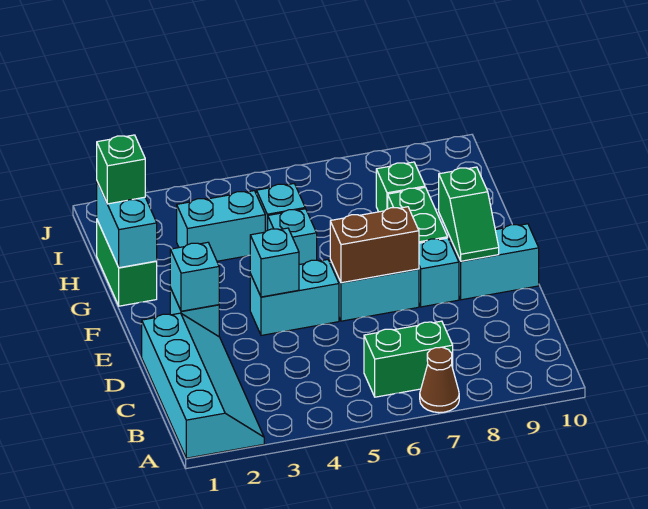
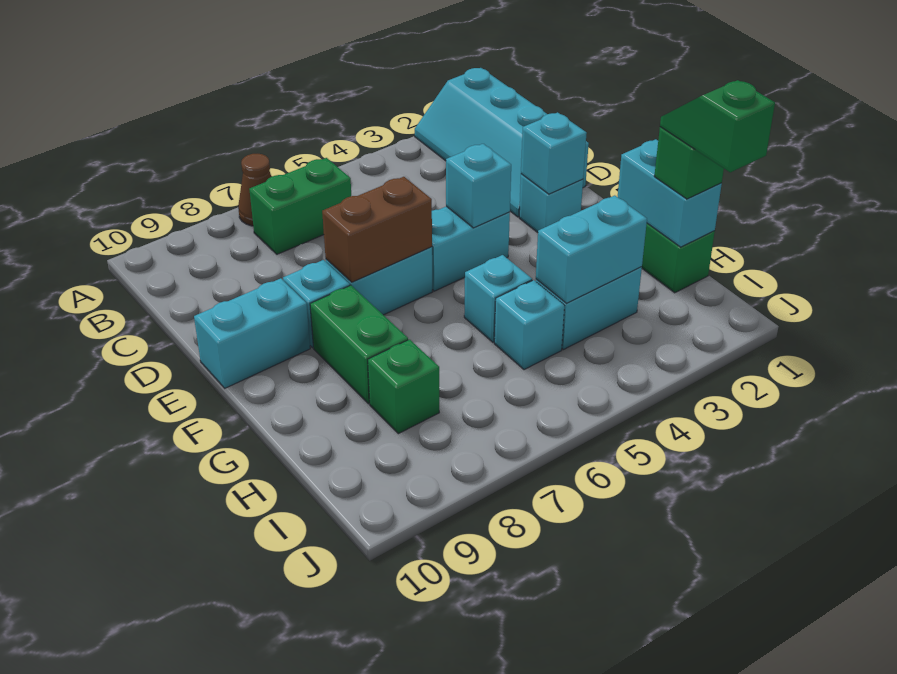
green slope E9:F9 level 2 top F -> green slope H1:I1 level 4 top I
none -> cyan brick H3:H4 level 2

